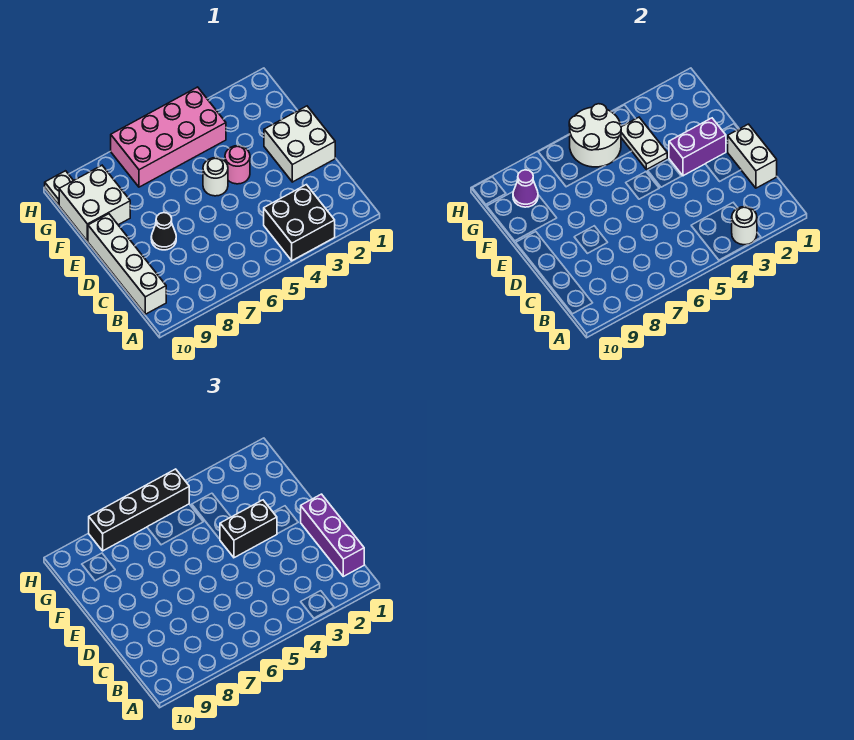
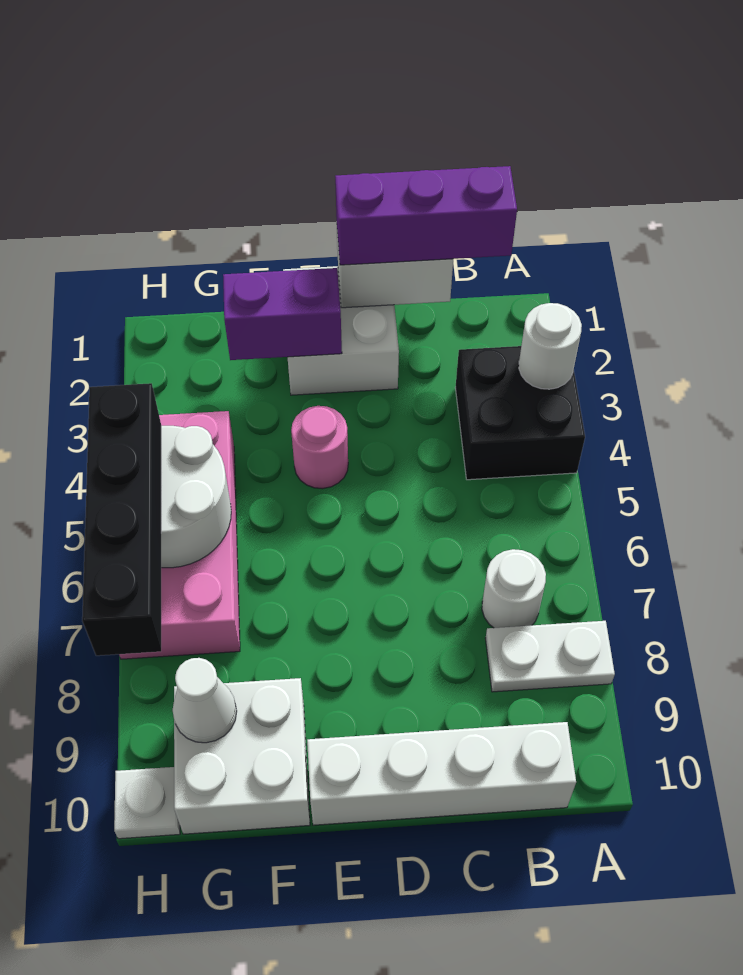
black cone D8 level 1 -> none
purple brick E2:E3 level 2 -> purple brick E2:F2 level 2
black brick E3:E4 level 3 -> none
white round brick E5 level 1 -> white round brick B7 level 1
white plate F4:G4 level 2 -> white plate A8:B8 level 1
purple cone G9 level 2 -> white cone G9 level 2

